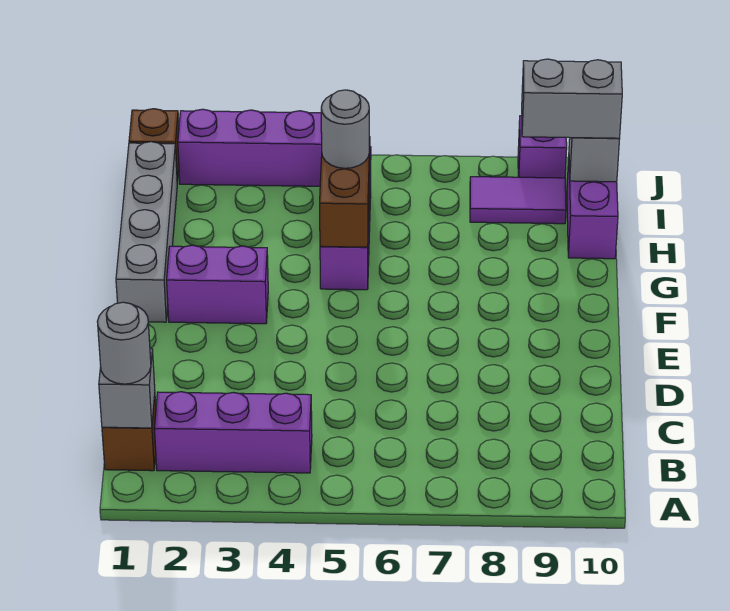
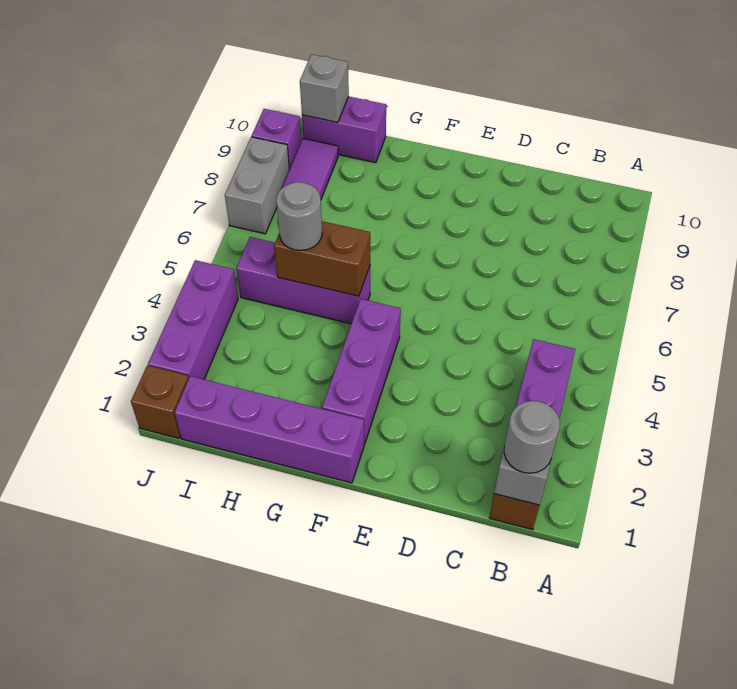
grey brick F1:I1 level 1 -> purple brick F1:I1 level 1
purple brick F2:F3 level 1 -> purple brick F2:F4 level 1
grey brick I9:I10 level 3 -> grey brick J7:J8 level 1

